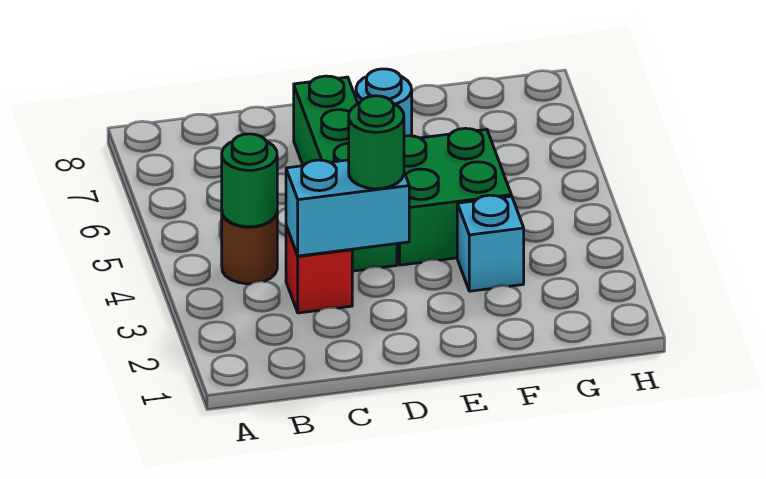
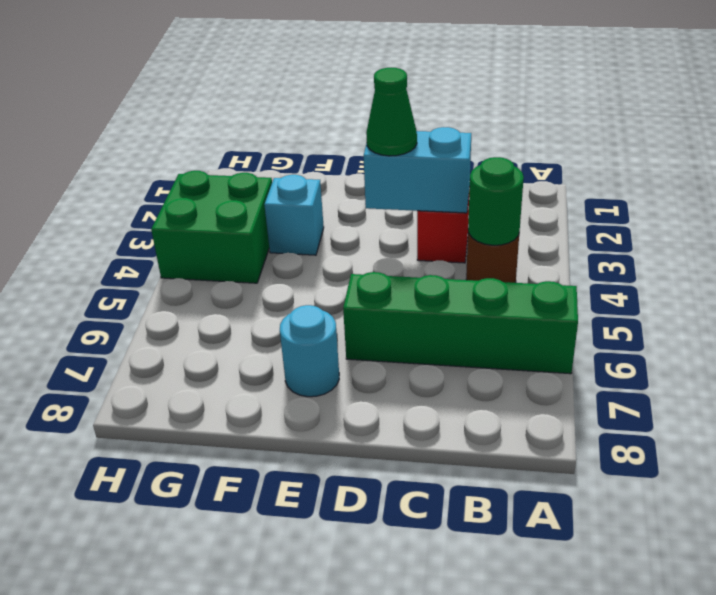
green round brick D3 level 3 -> green cone D3 level 3
green brick D4:D7 level 1 -> green brick A6:D6 level 1
green brick E4:F5 level 1 -> green brick G3:H4 level 1

